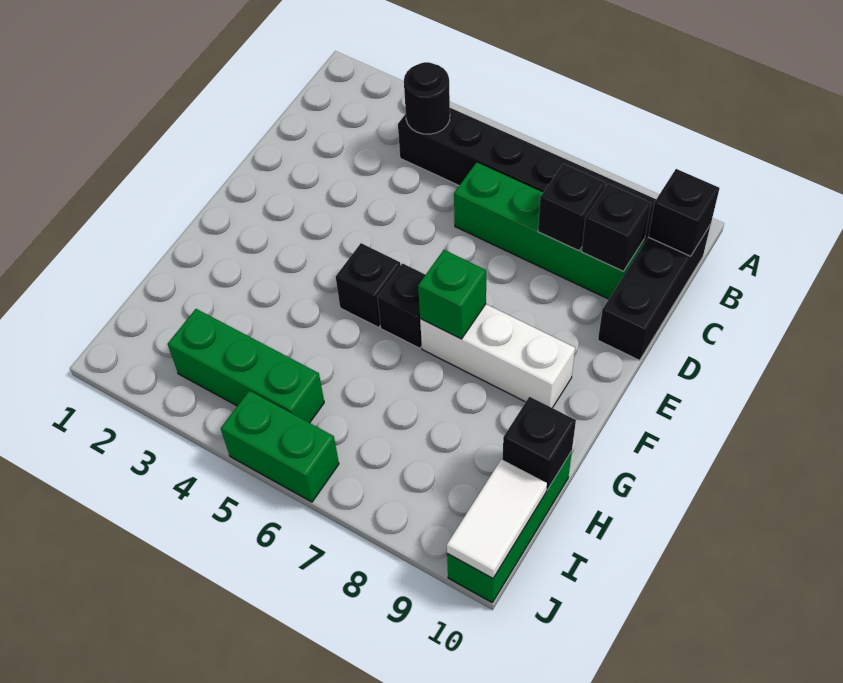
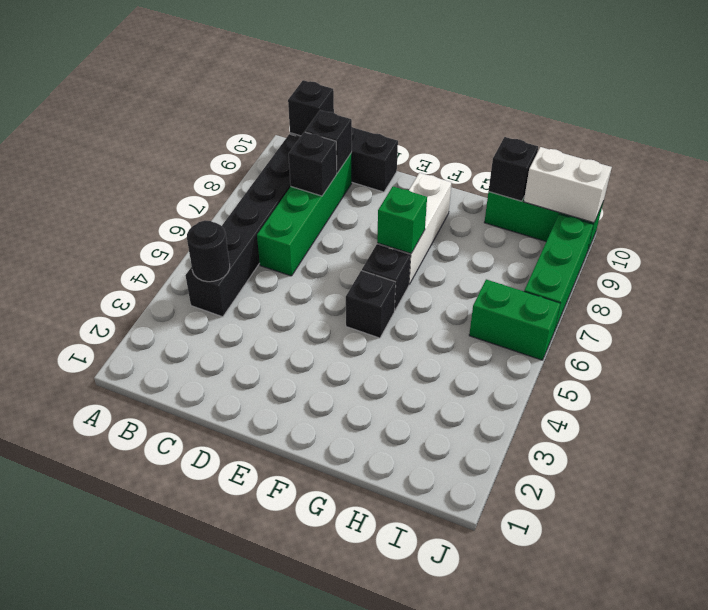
green brick I3:I5 level 1 -> green brick J7:J9 level 1
white tile I10:J10 level 2 -> white brick I10:J10 level 2
green brick J5:J6 level 1 -> green brick I6:J6 level 1

